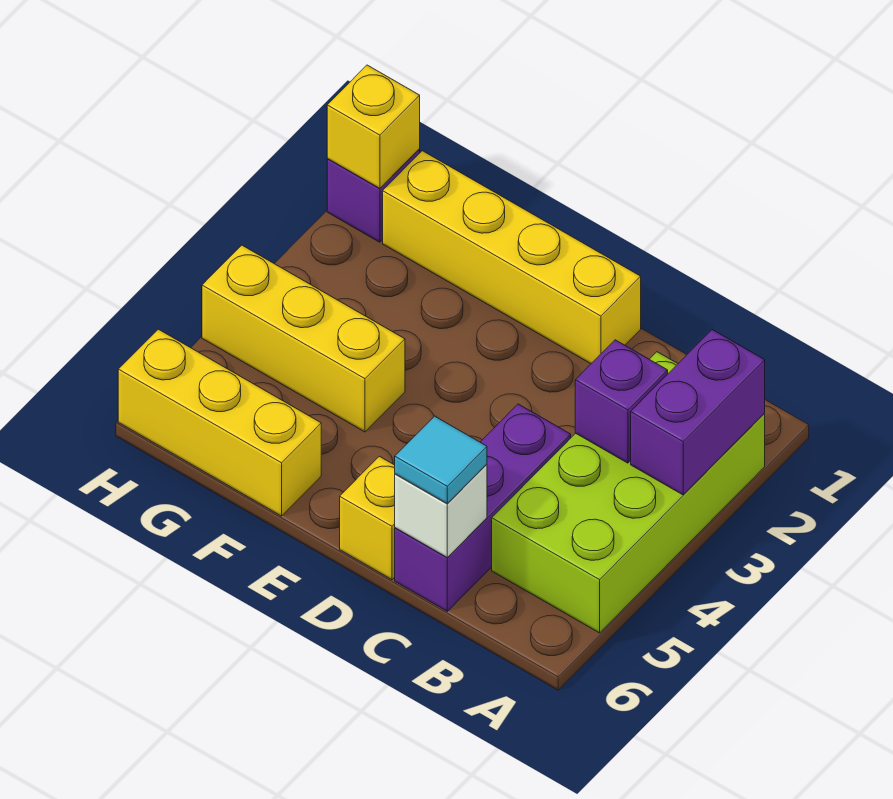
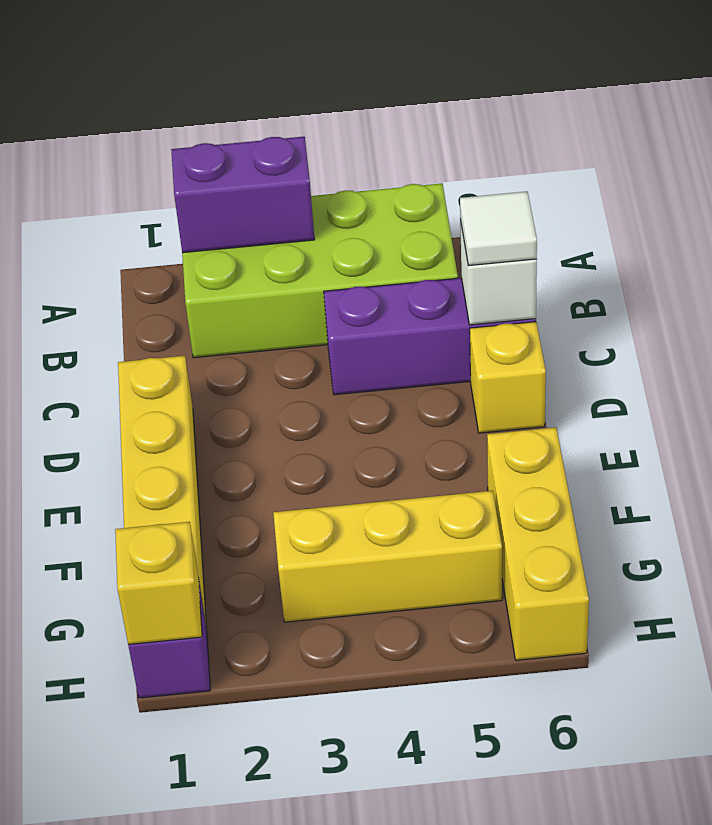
purple brick B3 level 2 -> none
cyan tile C6 level 3 -> white tile C6 level 3
yellow brick F4:H4 level 1 -> yellow brick G3:G5 level 1

